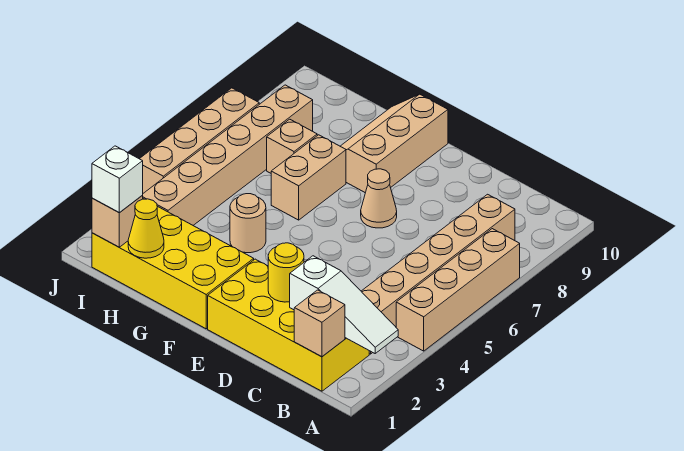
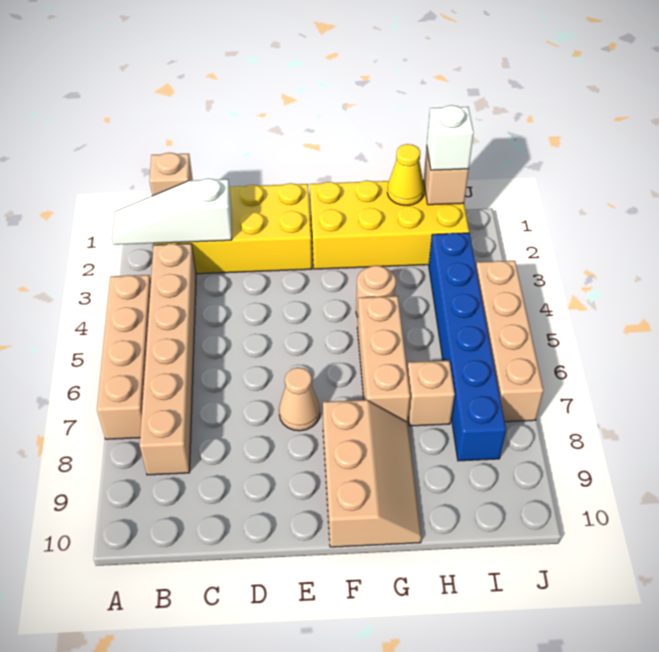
yellow round brick D2 level 2 -> none
tan brick G6:G7 level 1 -> tan brick G5:G7 level 1
tan brick I3:I8 level 1 -> blue brick I3:I8 level 1

